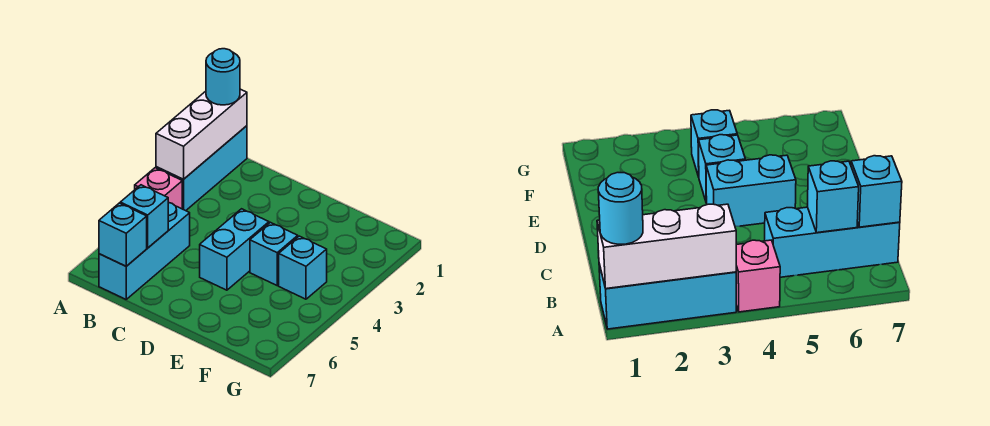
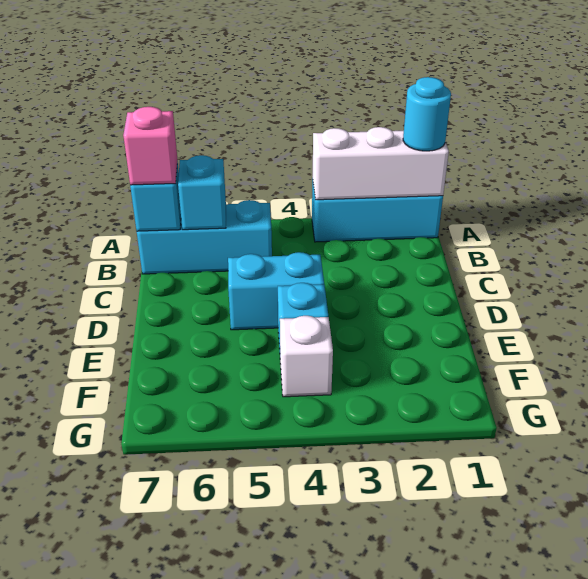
pink brick A4 level 1 -> pink brick B7 level 3
cyan brick F4 level 1 -> white brick F4 level 1

